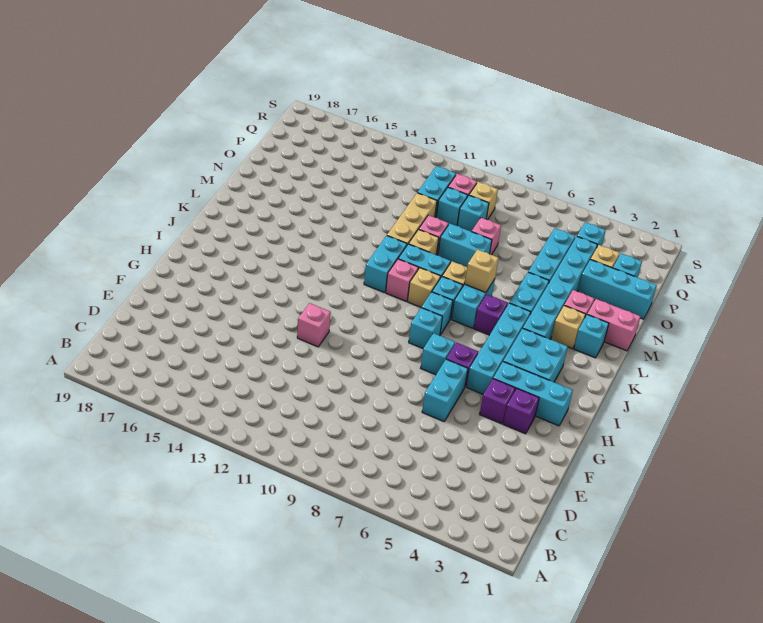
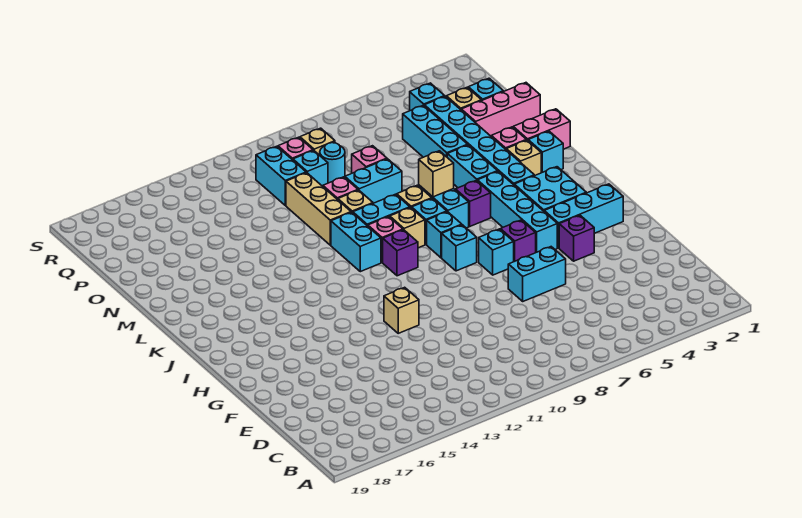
cyan brick F6:G6 level 1 -> cyan brick F6:F7 level 1
purple brick G3 level 1 -> purple brick J10 level 1
pink brick G12 level 1 -> tan brick G12 level 1
cyan brick O1:O3 level 1 -> pink brick O1:O3 level 1
cyan brick P9 level 1 -> cyan round brick P9 level 1

